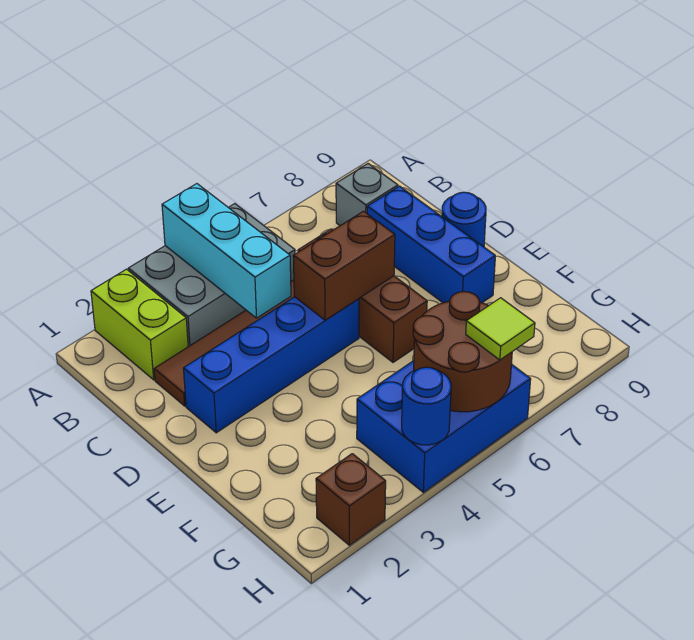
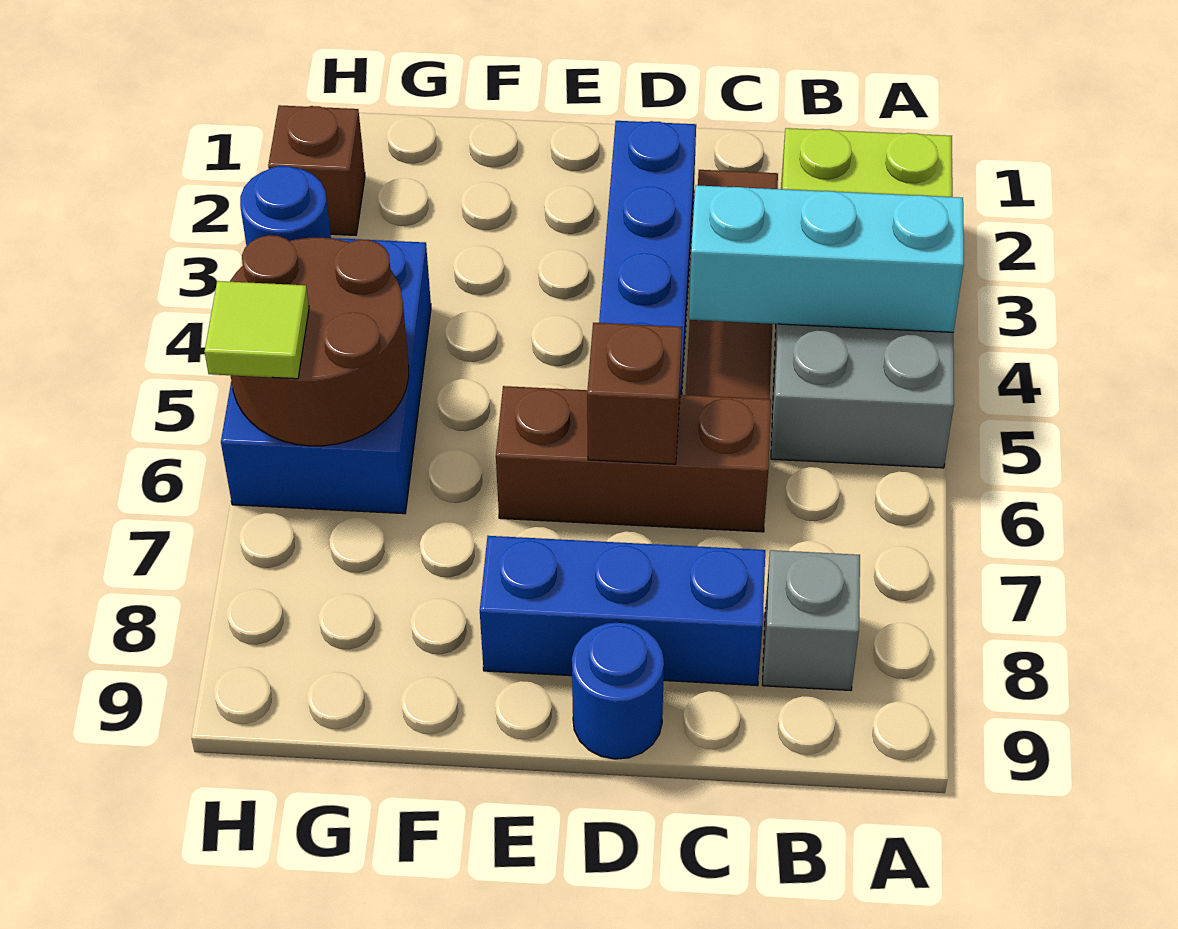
brown brick D5:D6 level 2 -> brown brick D6 level 2

